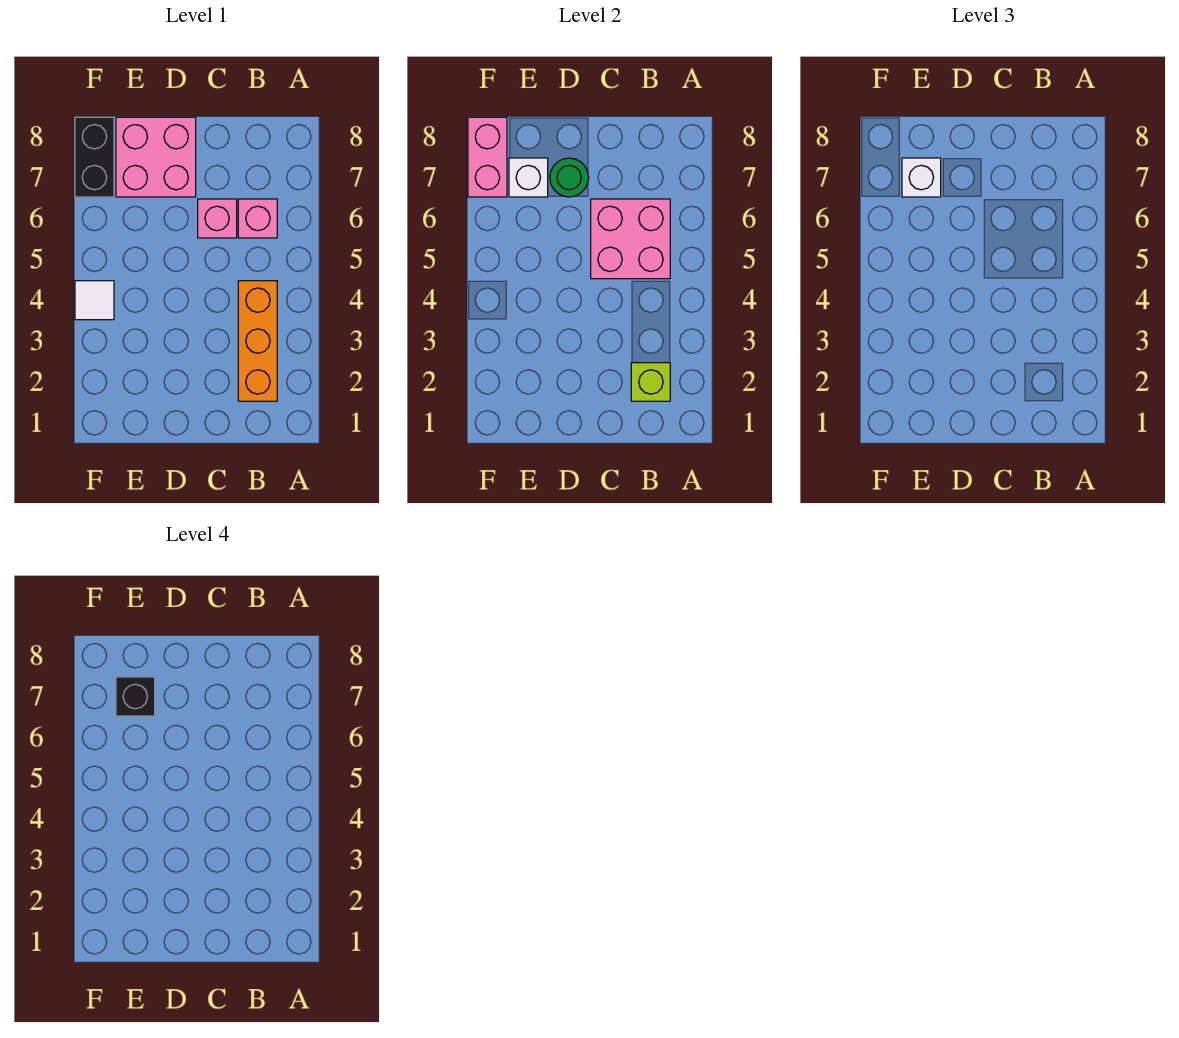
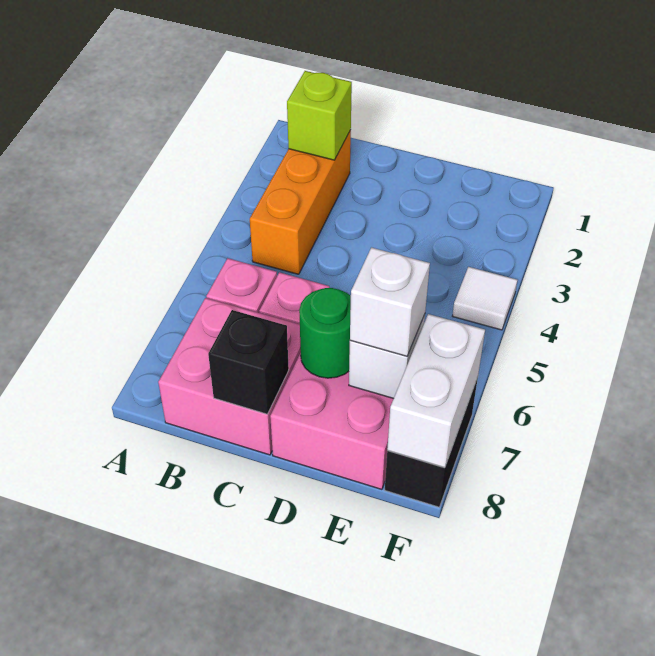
pink brick B5:C6 level 2 -> pink brick B7:C8 level 1
black brick E7 level 4 -> black brick C8 level 2
pink brick F7:F8 level 2 -> white brick F7:F8 level 2

